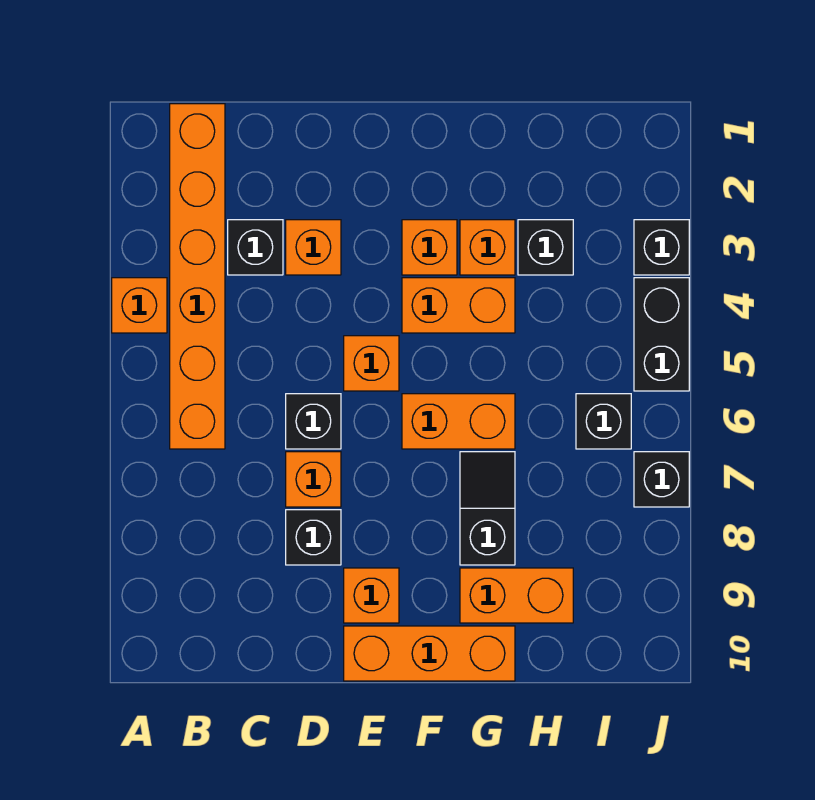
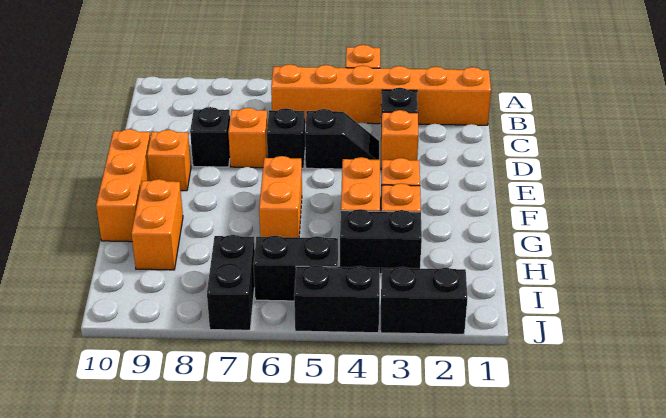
orange brick E5 level 1 -> none
black slope G7:G8 level 1 top 8 -> black slope D4:D5 level 1 top 5
black brick H3 level 1 -> black brick H3:H4 level 1
black brick I6 level 1 -> black brick I5:I6 level 1
black brick J3 level 1 -> black brick J2:J3 level 1
black brick J7 level 1 -> black brick I7:J7 level 1

